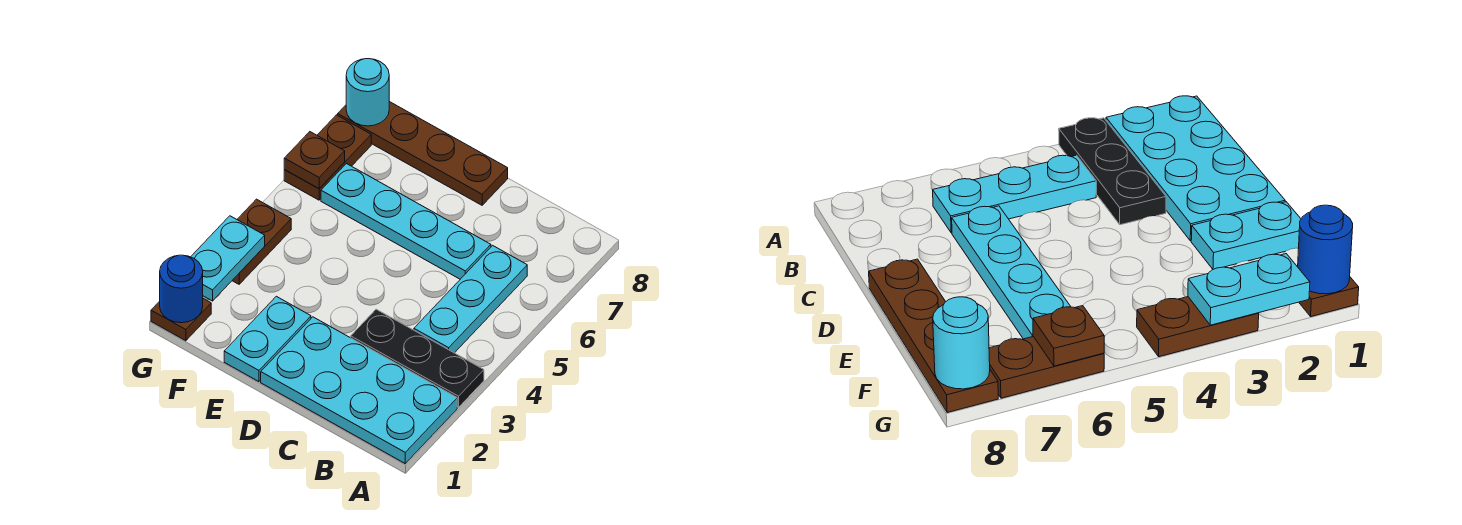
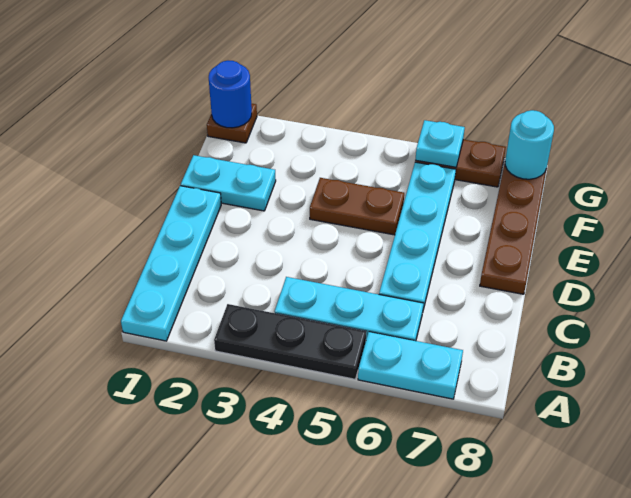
cyan plate A1:D2 level 1 -> cyan plate A1:D1 level 1
black plate A3:C3 level 1 -> black plate A3:A5 level 1
cyan plate G2:G3 level 2 -> cyan plate A6:A7 level 1
brown plate G3:G4 level 1 -> brown plate E4:E5 level 1
brown plate G6 level 2 -> cyan plate G6 level 2

